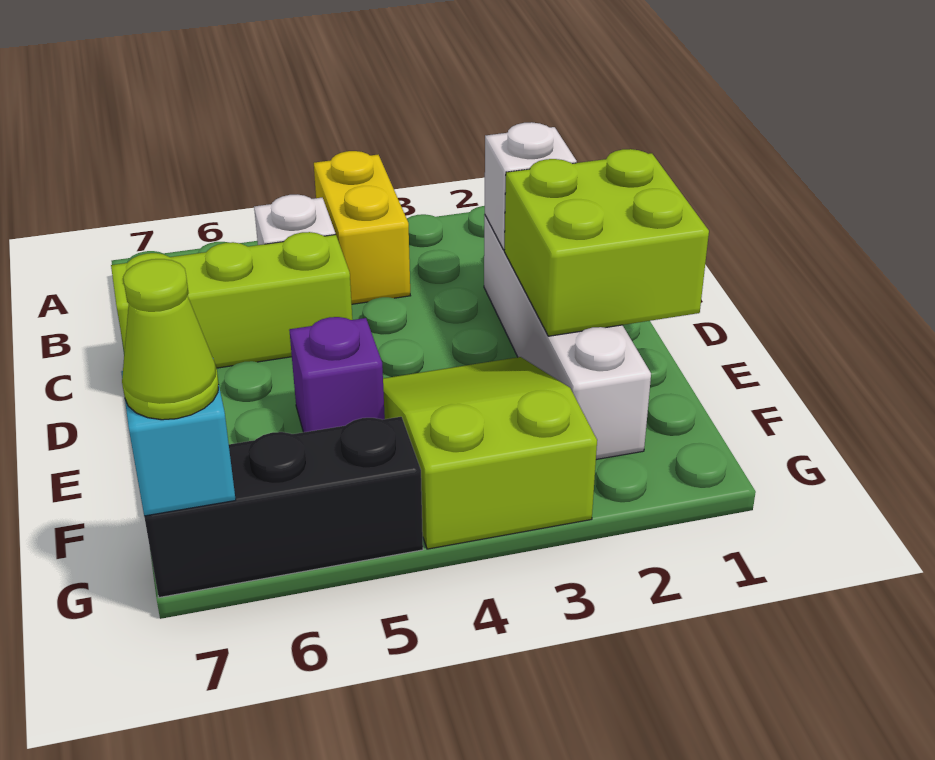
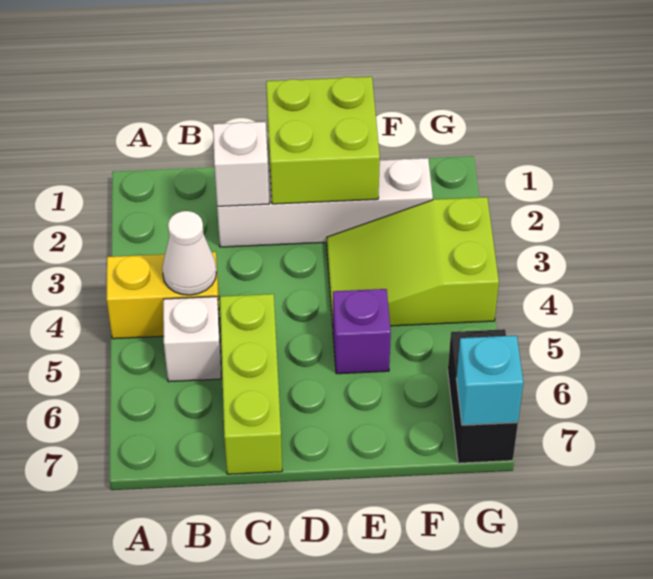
none -> white cone B4 level 2
black brick G5:G7 level 1 -> black brick G6:G7 level 1
lime cone G7 level 3 -> none

